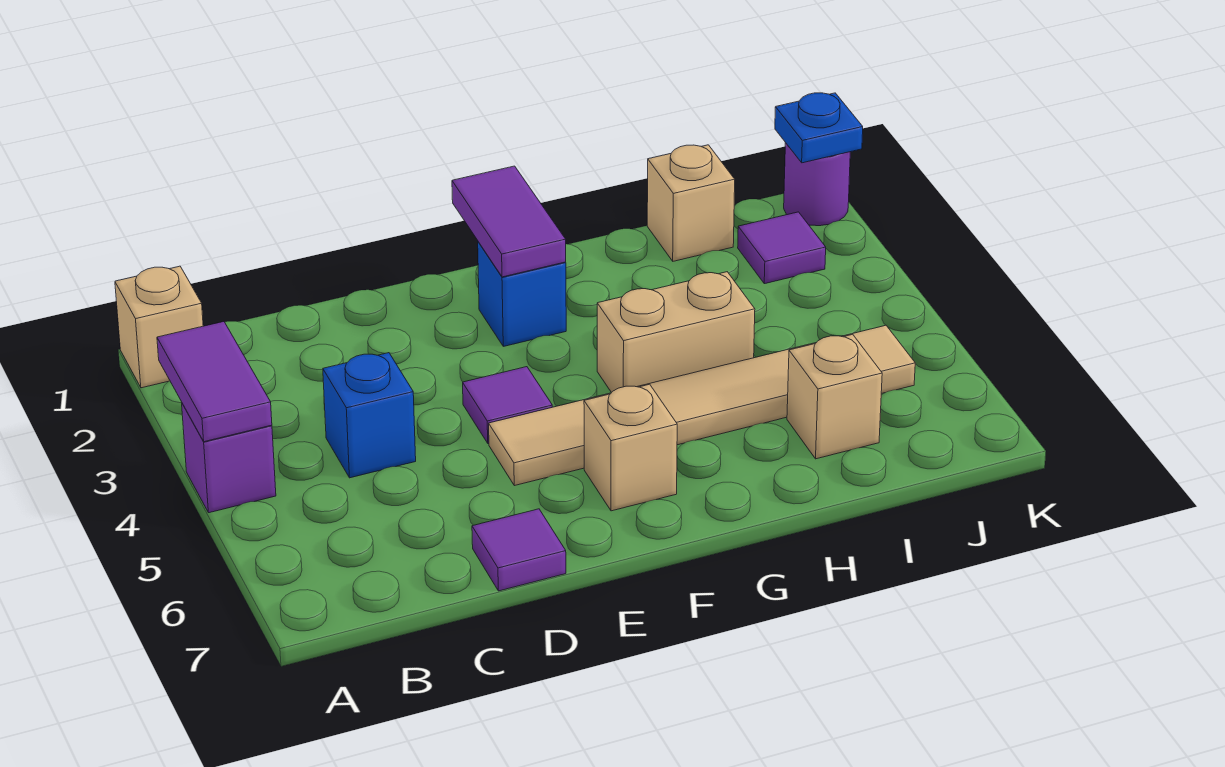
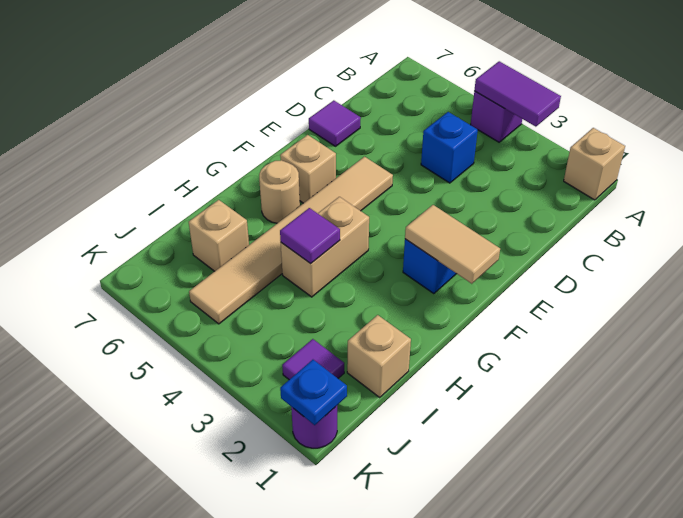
purple tile E4 level 1 -> purple tile H4 level 2
purple tile F1:F2 level 2 -> tan tile F1:F2 level 2
none -> tan round brick G6 level 1

